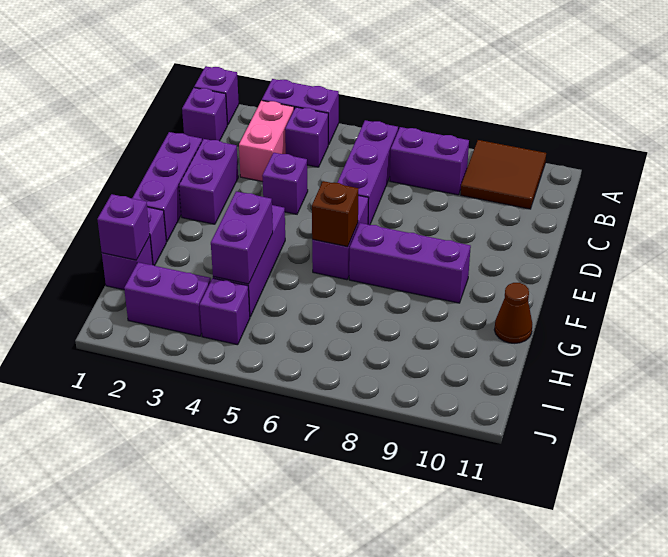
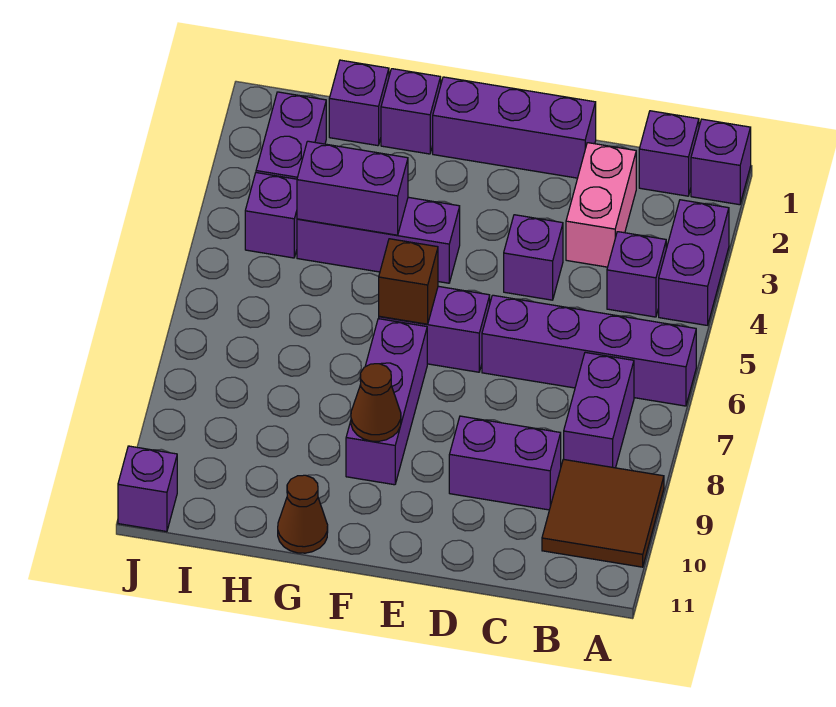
pink brick B3:C3 level 1 -> pink brick C2:C3 level 1
purple brick B6:D6 level 1 -> purple brick A6:D6 level 1
purple brick D2:E2 level 1 -> purple brick C9:D9 level 1
none -> brown cone F9 level 2
purple brick H1 level 2 -> purple brick J11 level 1

